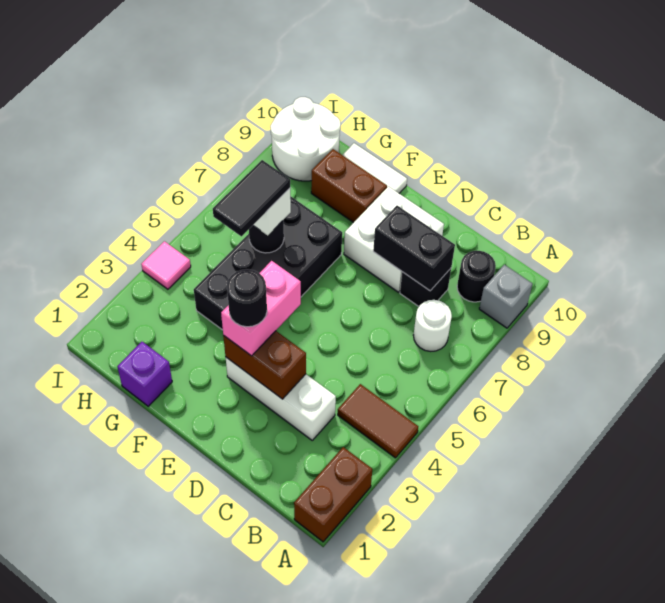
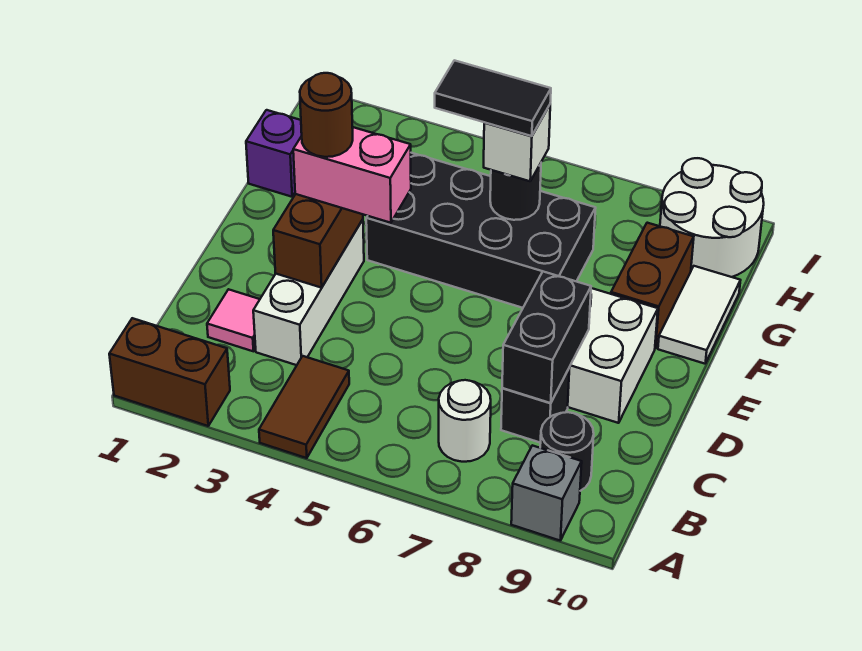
black round brick E3 level 4 -> brown round brick E3 level 4
pink tile I4 level 1 -> pink tile C2 level 1

